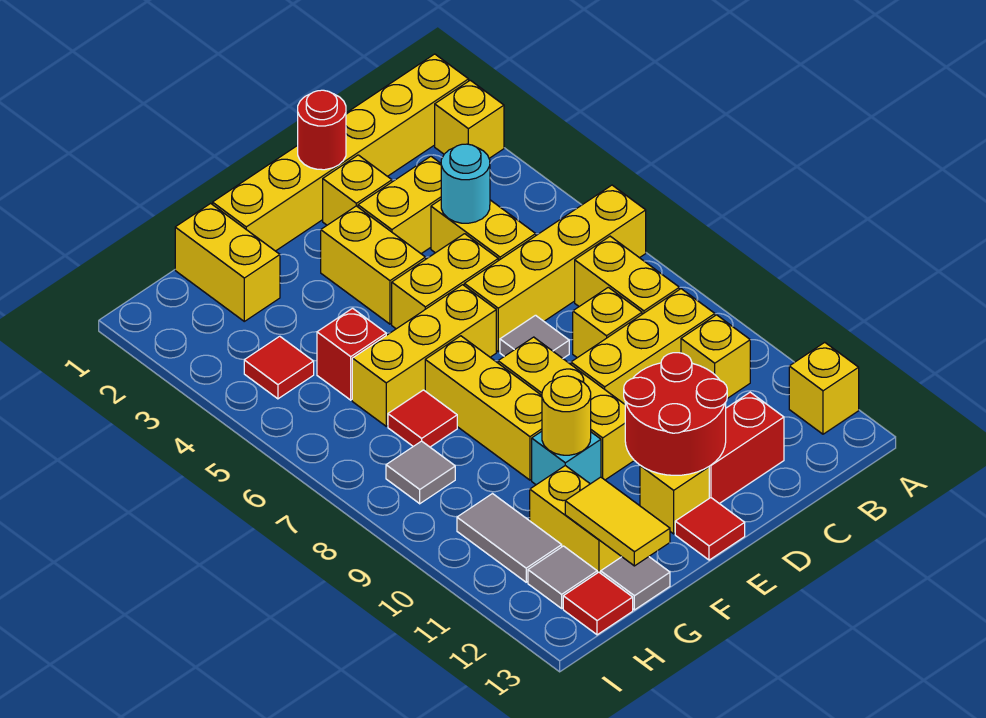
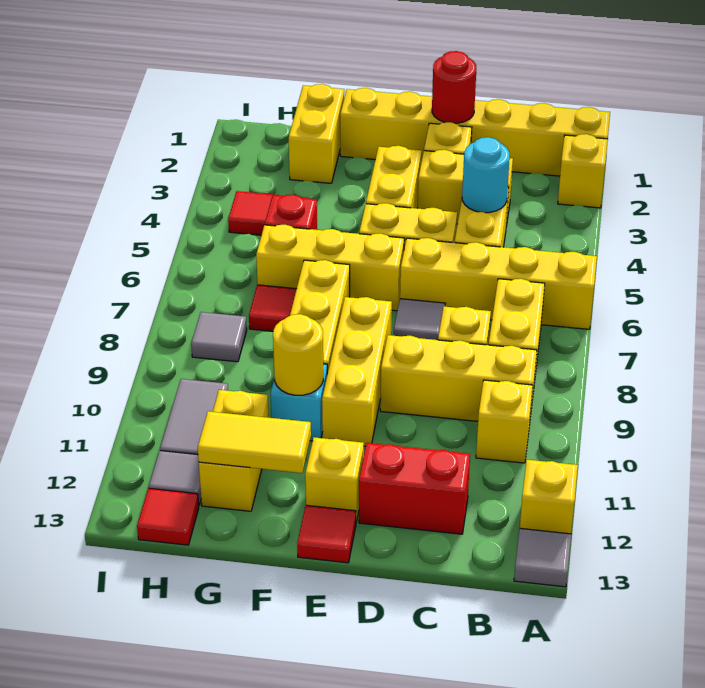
red round brick D11:E12 level 2 -> none
yellow tile G12:G13 level 2 -> yellow tile F12:G12 level 2
grey tile G13 level 1 -> grey tile A13 level 1

